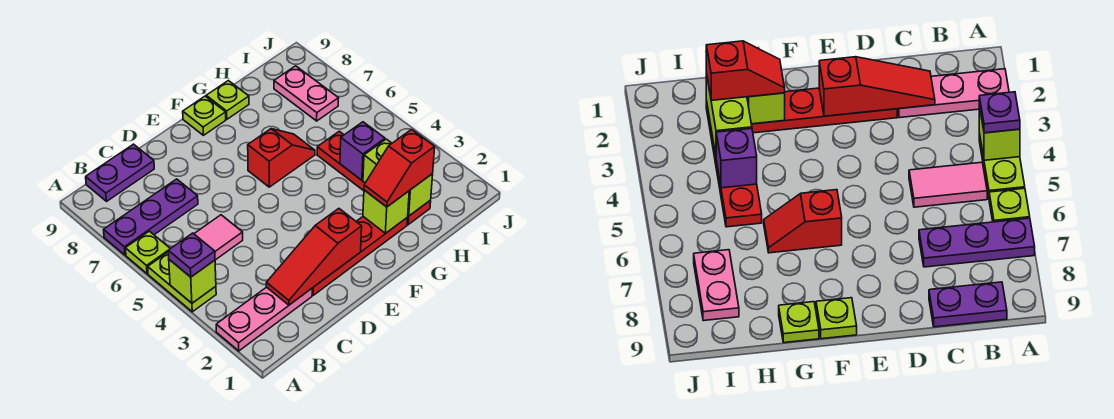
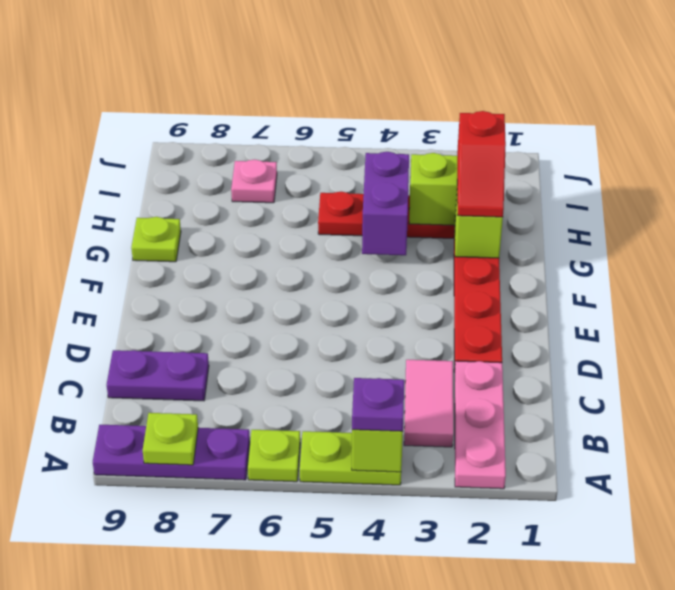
purple plate A7:C7 level 1 -> purple plate A7:A9 level 1
pink tile B5:C5 level 1 -> pink tile B3:C3 level 1
purple plate B9:C9 level 1 -> purple plate C8:C9 level 1
red slope C2:E2 level 2 top E -> none
red slope F6:G6 level 1 top F -> none
lime plate F9 level 1 -> lime plate A8 level 2
purple brick H4 level 2 -> purple brick G4:H4 level 2
pink plate I7:I8 level 1 -> pink plate I7 level 1

